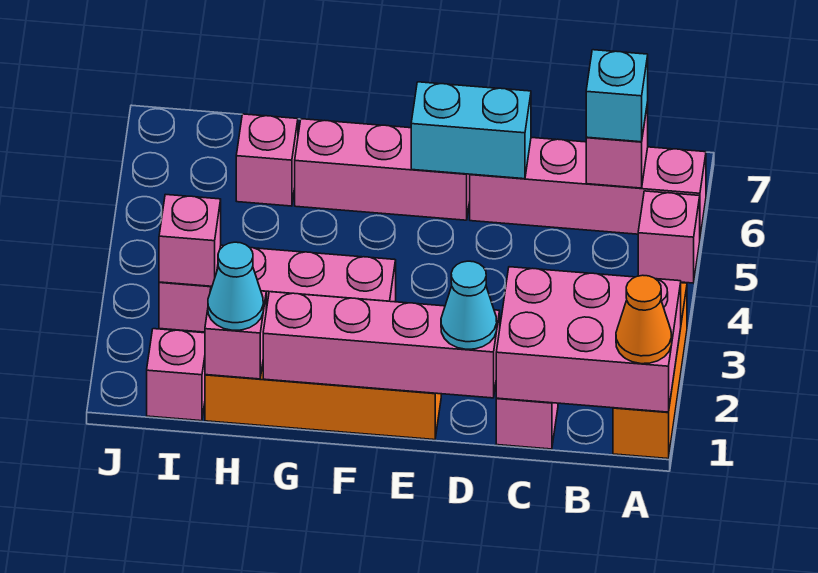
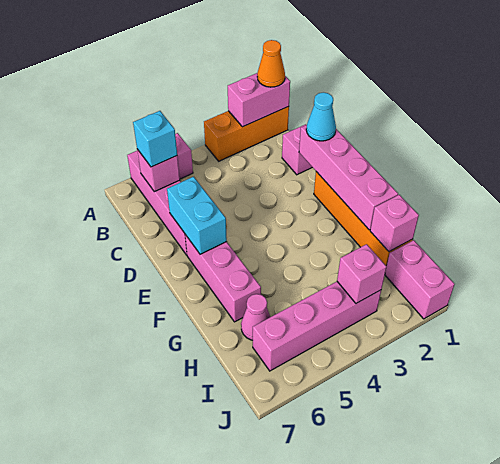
pink brick A1:C2 level 2 -> pink brick A1:A2 level 2
pink brick F3:I3 level 1 -> pink brick I3:I6 level 1
cyan cone H1 level 3 -> none
pink brick H6 level 1 -> pink cone H6 level 1
pink brick I1 level 1 -> pink brick I1:J1 level 1

